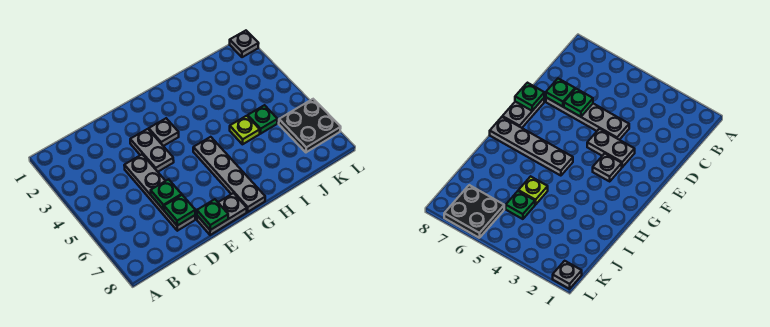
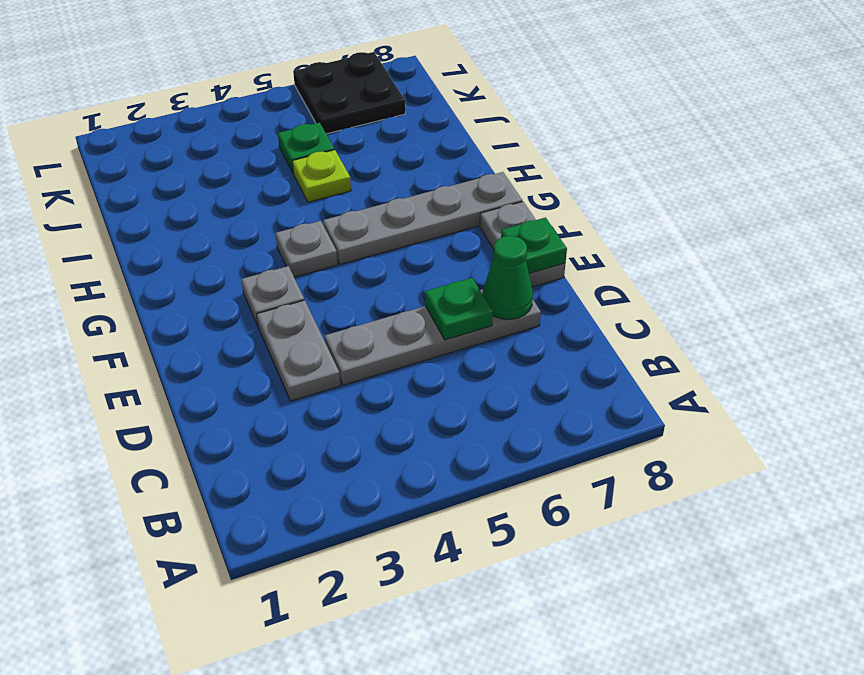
green plate D7 level 2 -> green cone D7 level 2
grey plate E3:E4 level 1 -> grey plate D3:E3 level 1
grey plate L1 level 1 -> grey plate G4 level 1

